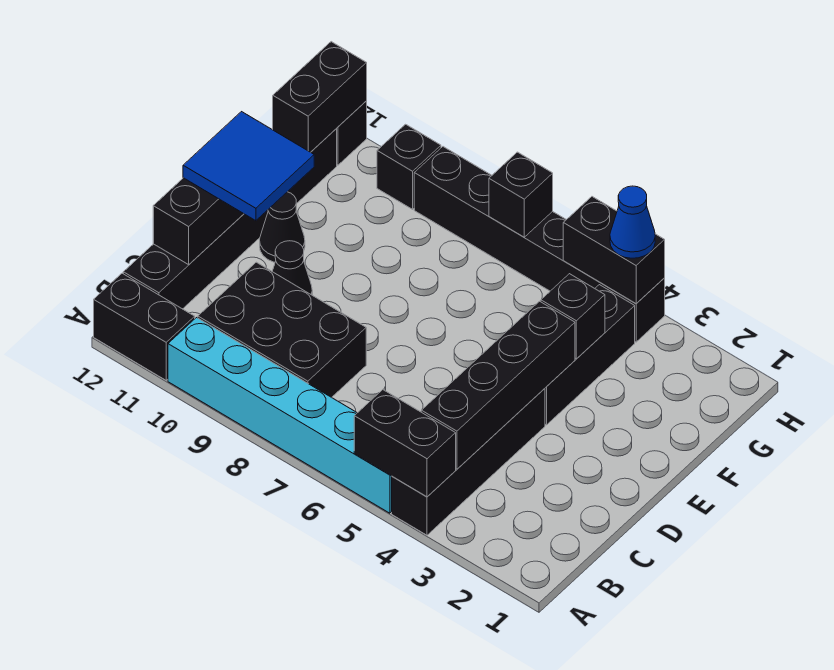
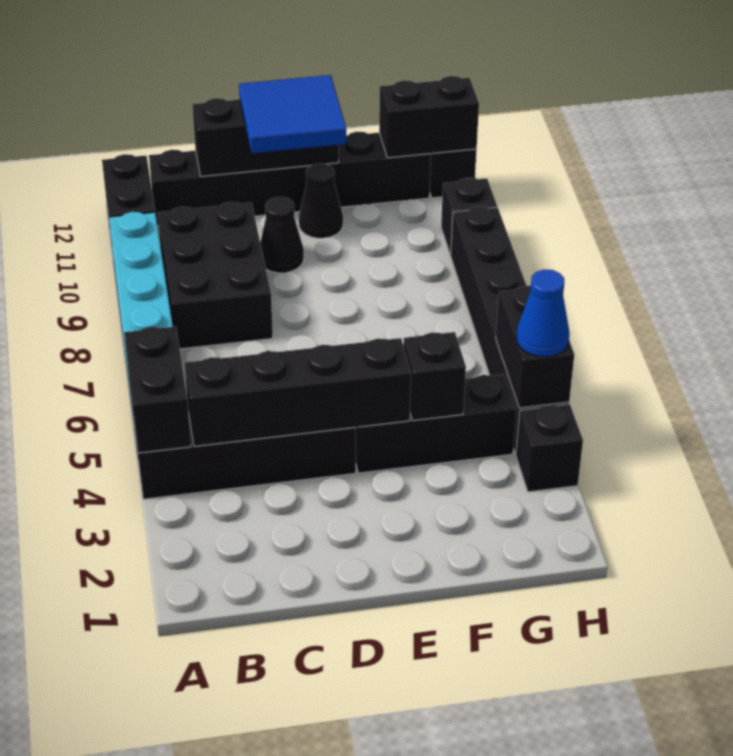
black brick H7 level 2 -> black brick H3 level 1

